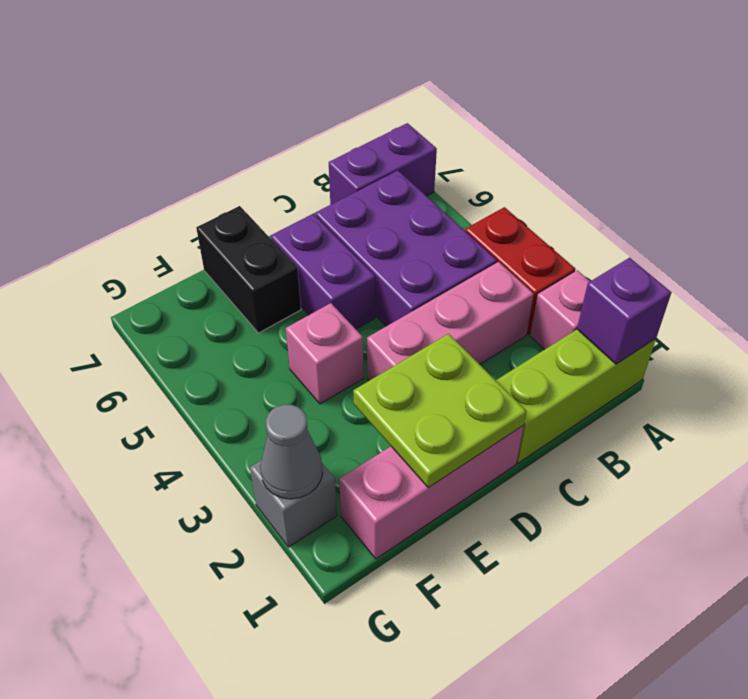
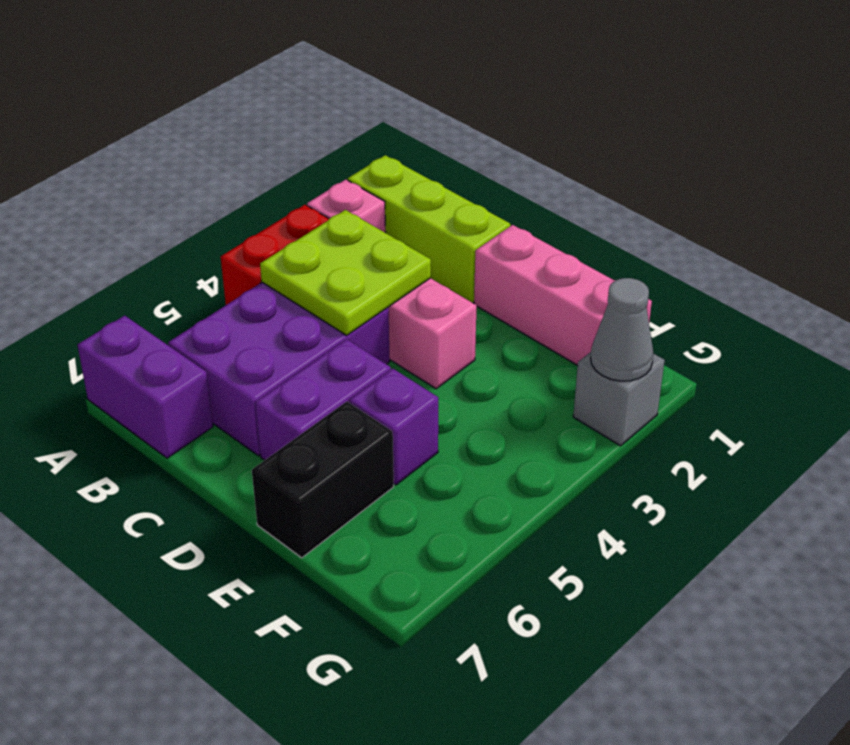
purple brick A1 level 2 -> purple brick E5 level 1
lime plate D1:E2 level 2 -> lime plate B3:C4 level 2
pink brick E4 level 1 -> none

